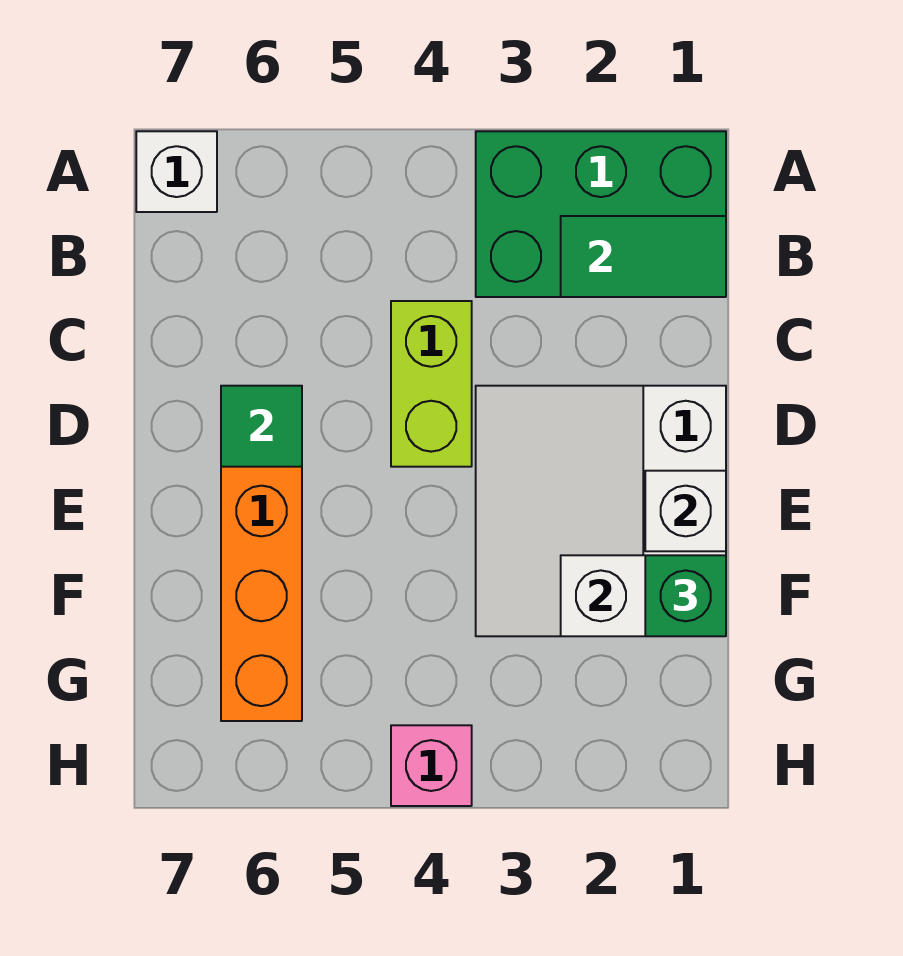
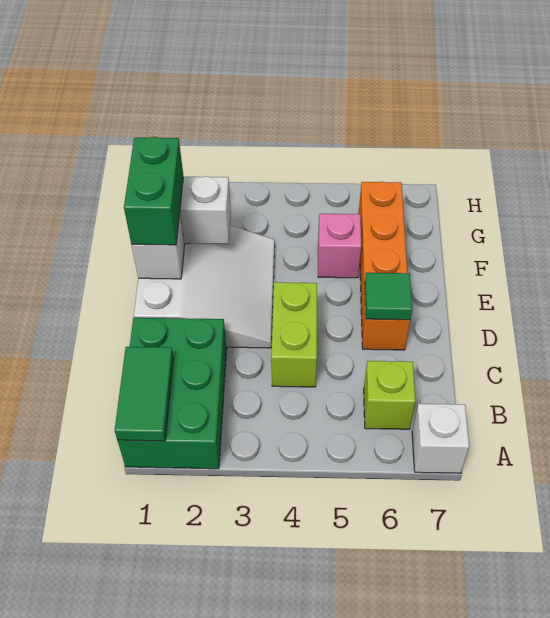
green brick A1:B3 level 1 -> green brick A1:C2 level 1
green tile B1:B2 level 2 -> green tile A1:B1 level 2
none -> lime brick B6 level 1
green brick F1 level 3 -> green brick E1:F1 level 3
pink brick H4 level 1 -> pink brick F5 level 1

